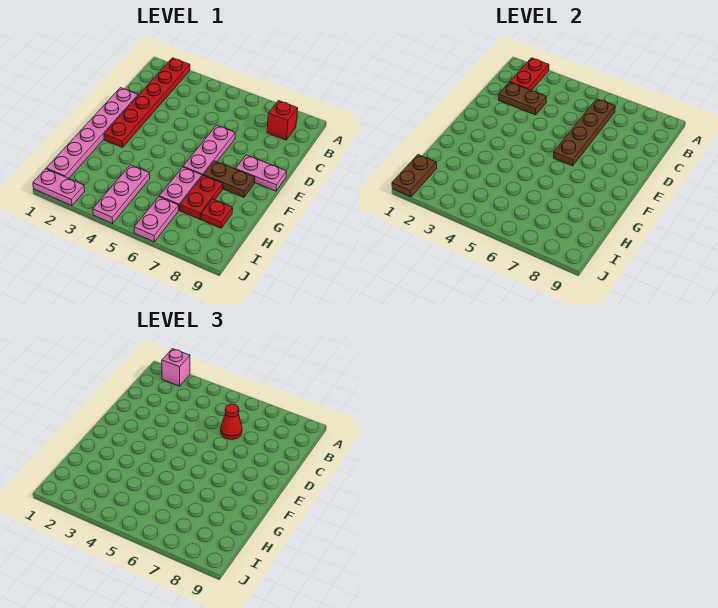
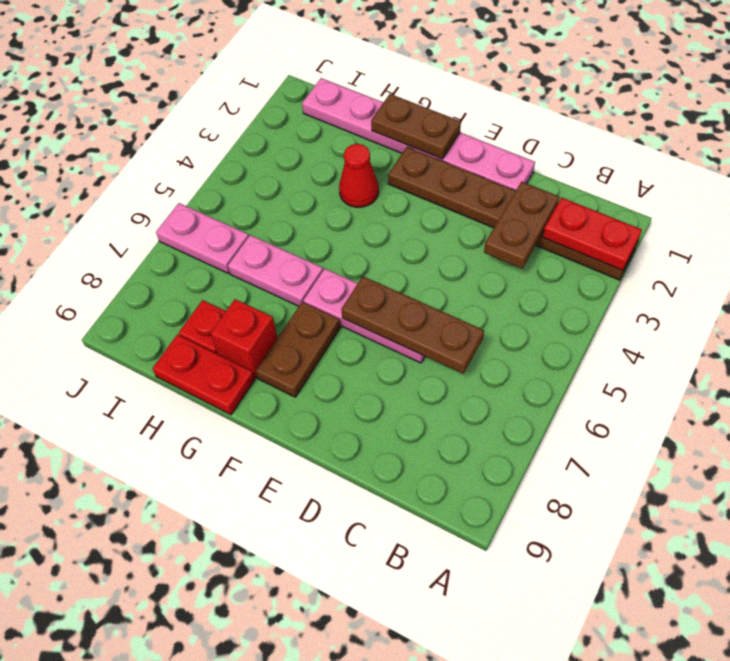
red plate A2:F2 level 1 -> brown plate A2:F2 level 1
pink brick A2 level 3 -> none
brown plate B6:E6 level 2 -> brown plate C6:E6 level 2
red brick B8 level 1 -> red brick G8 level 1
red cone C6 level 3 -> red cone G3 level 1
pink plate E8:E9 level 1 -> none
red plate G7:H7 level 1 -> red plate G9:H9 level 1
pink plate H4:J4 level 1 -> none
brown plate I1:J1 level 2 -> brown plate F1:G1 level 2
pink plate J1:J2 level 1 -> none

